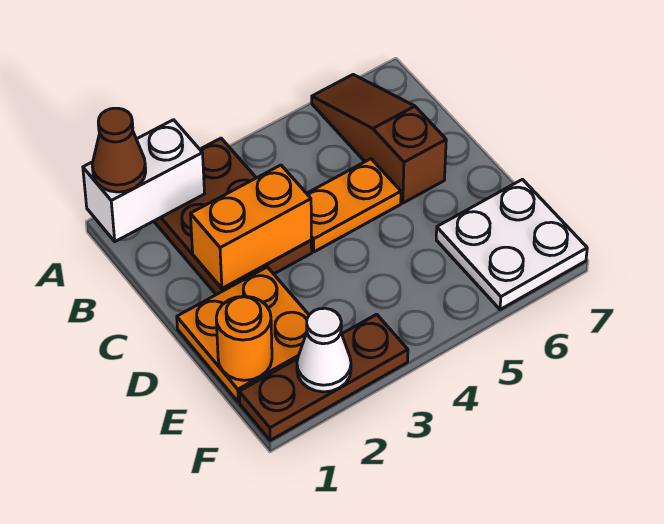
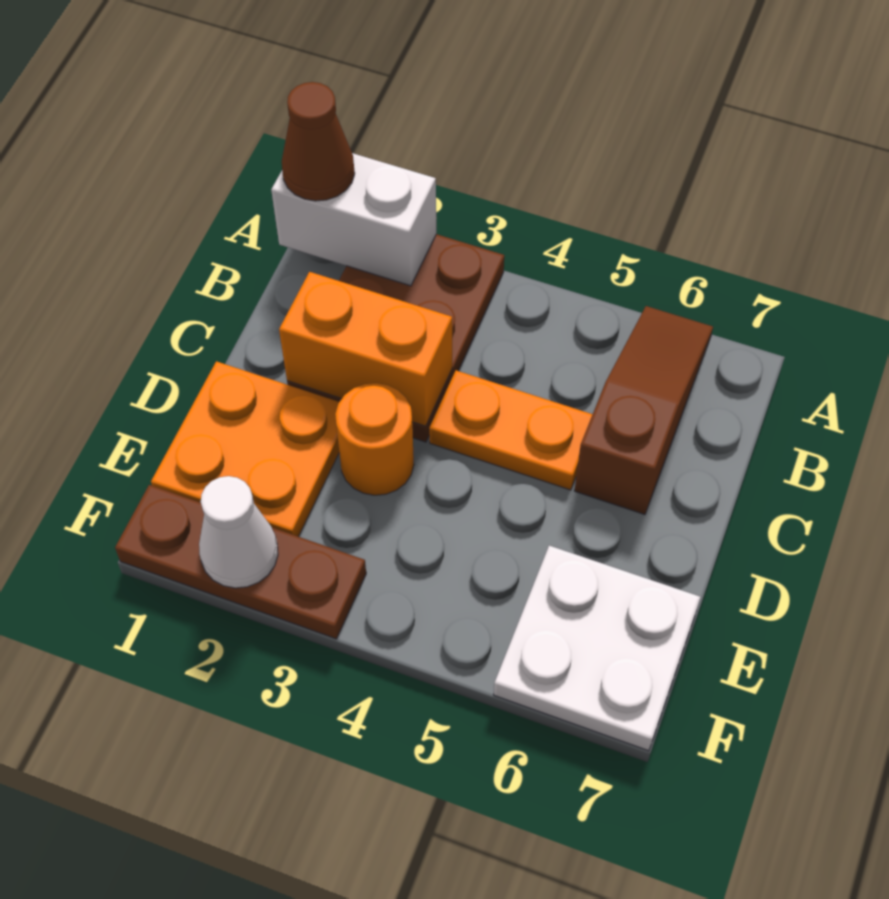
orange round brick E1 level 2 -> orange round brick D3 level 1

